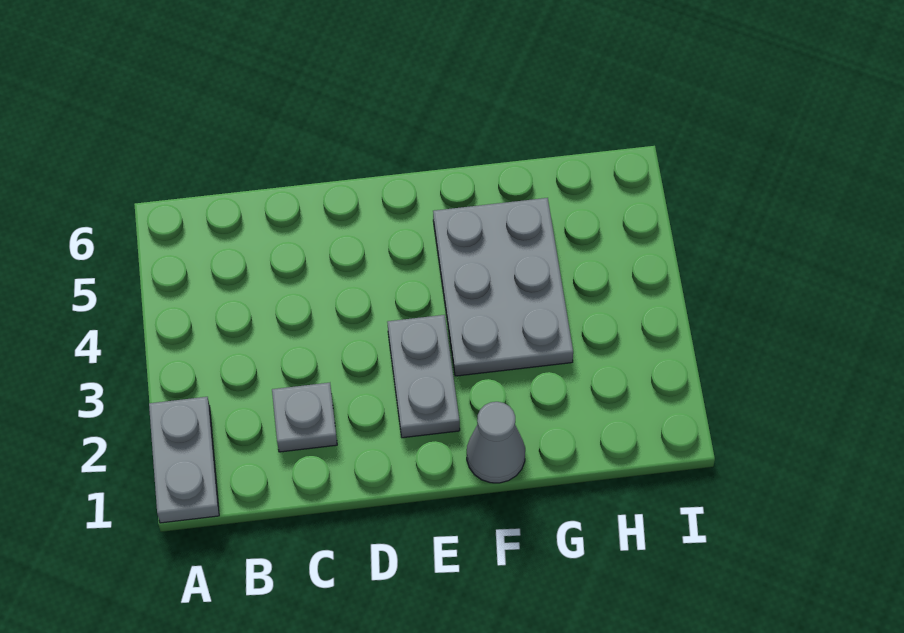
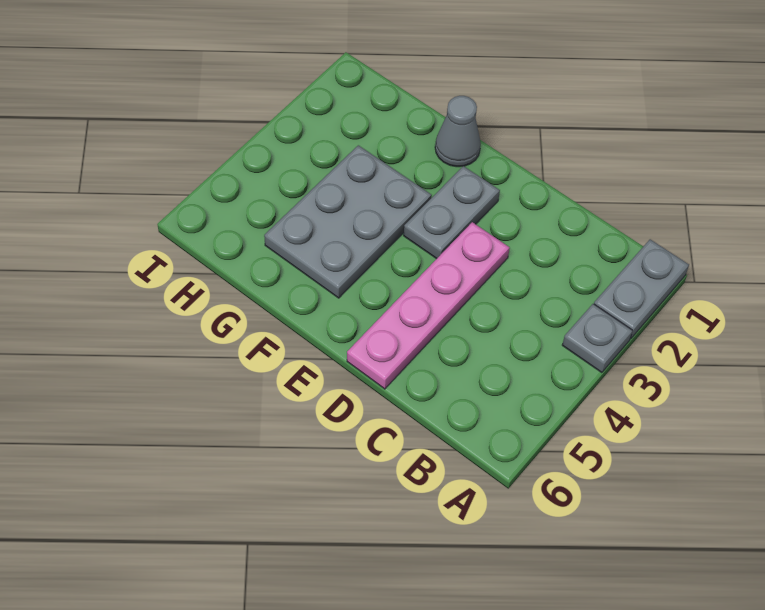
grey plate C2 level 1 -> grey plate A3 level 1
none -> pink plate D3:D6 level 1

